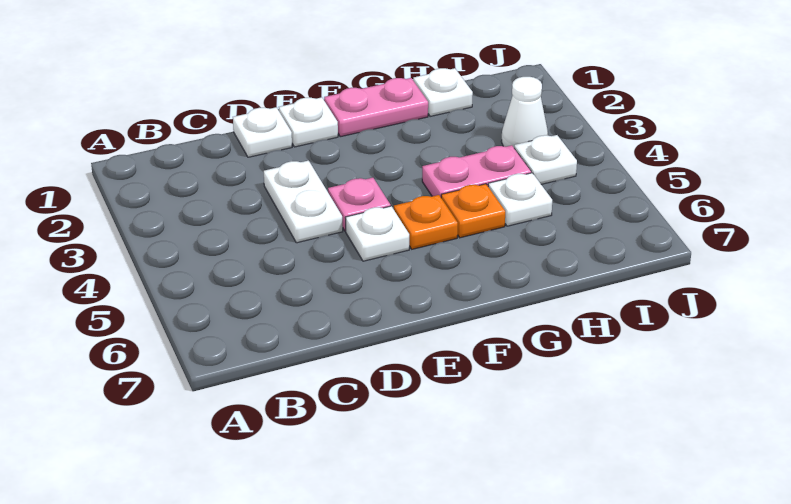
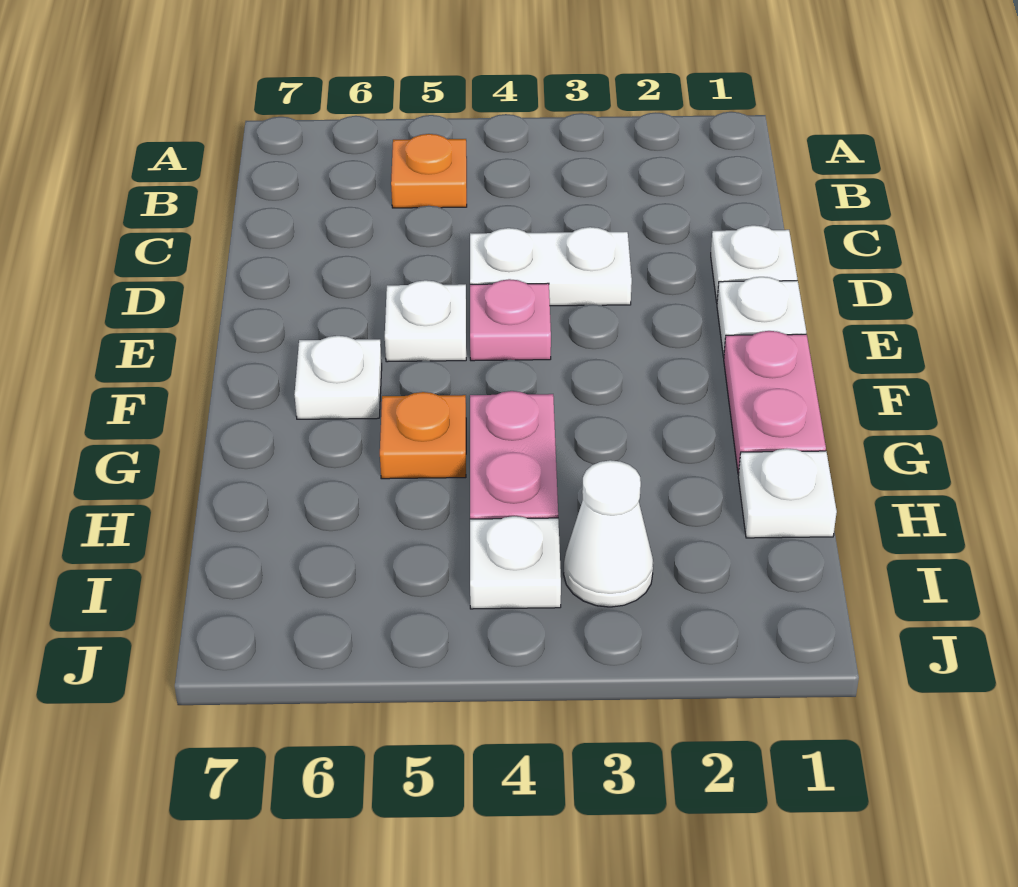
orange plate F5 level 1 -> orange plate B5 level 1
white plate H5 level 1 -> white plate F6 level 1

